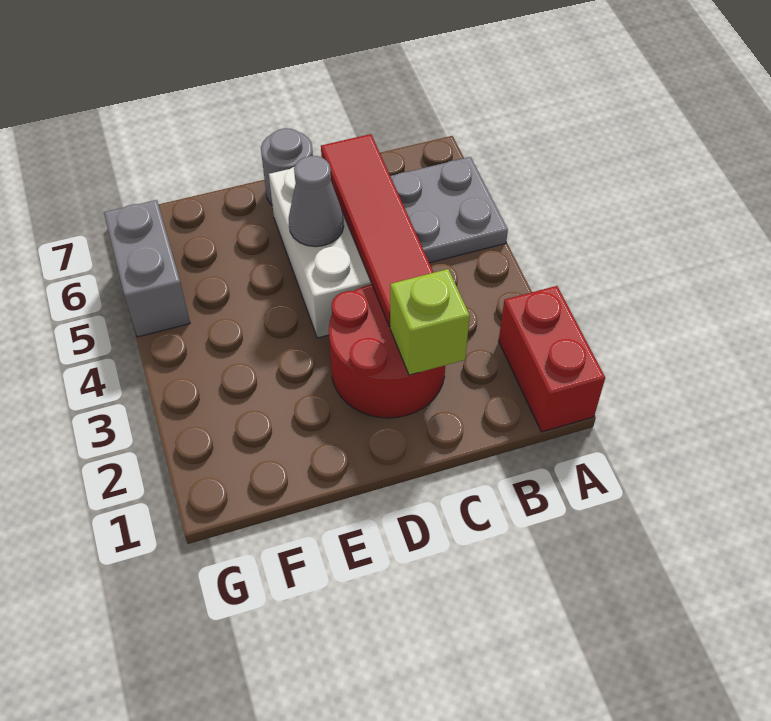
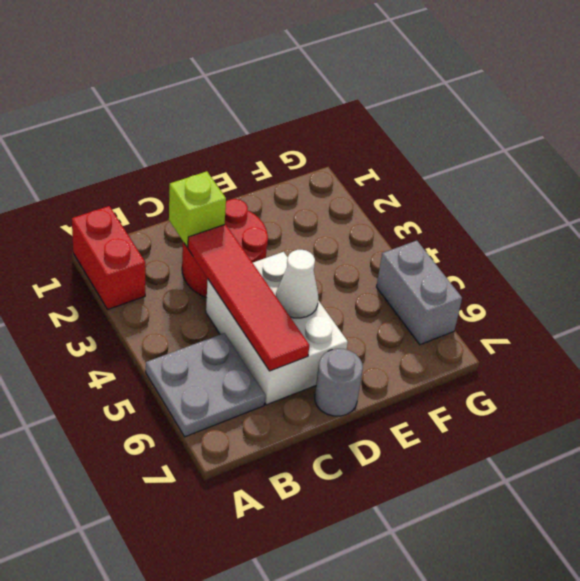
grey cone D5 level 2 -> white cone D5 level 2

